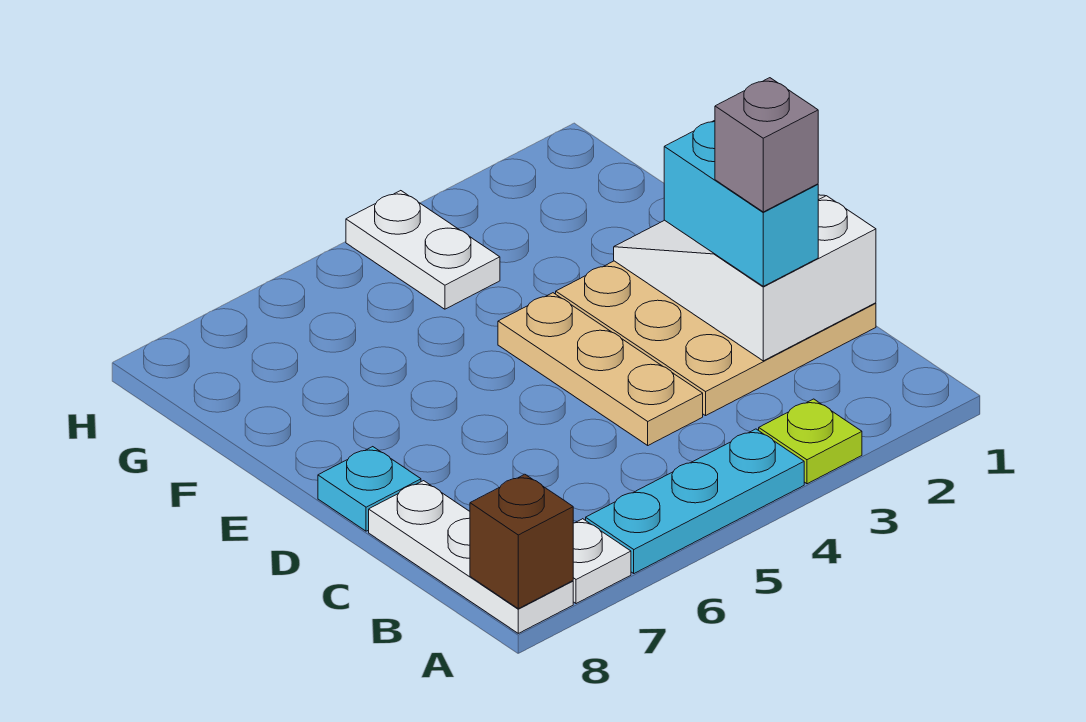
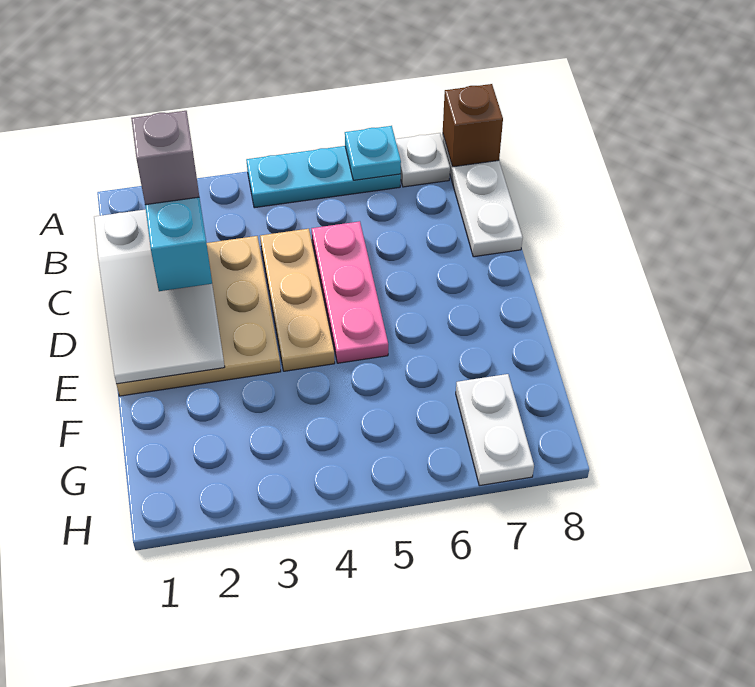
lime plate A3 level 1 -> none
none -> pink plate C5:E5 level 1
cyan plate D8 level 1 -> cyan plate A6 level 2
white plate G4:H4 level 1 -> white plate G7:H7 level 1

